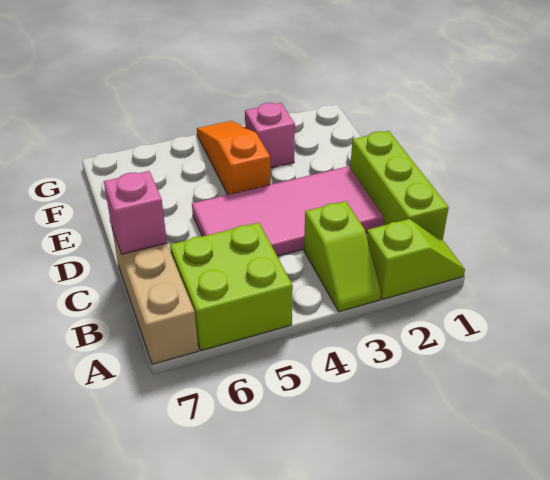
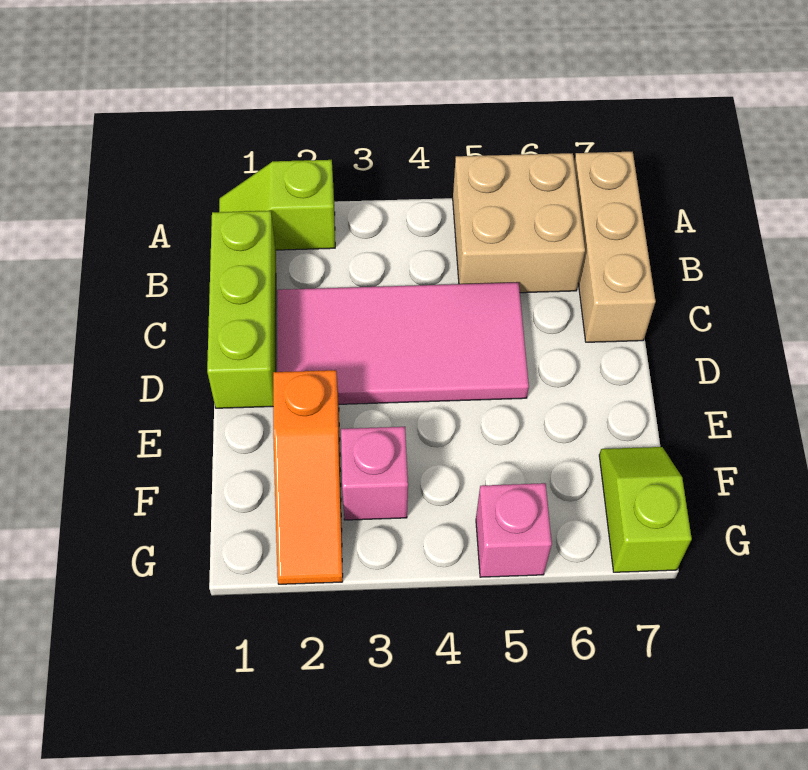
lime slope A3:B3 level 1 top B -> lime slope F7:G7 level 1 top G
lime brick A5:B6 level 1 -> tan brick A5:B6 level 1
pink brick C7 level 2 -> pink brick G5 level 1
orange slope E4:G4 level 1 top E -> orange slope E2:G2 level 1 top E

